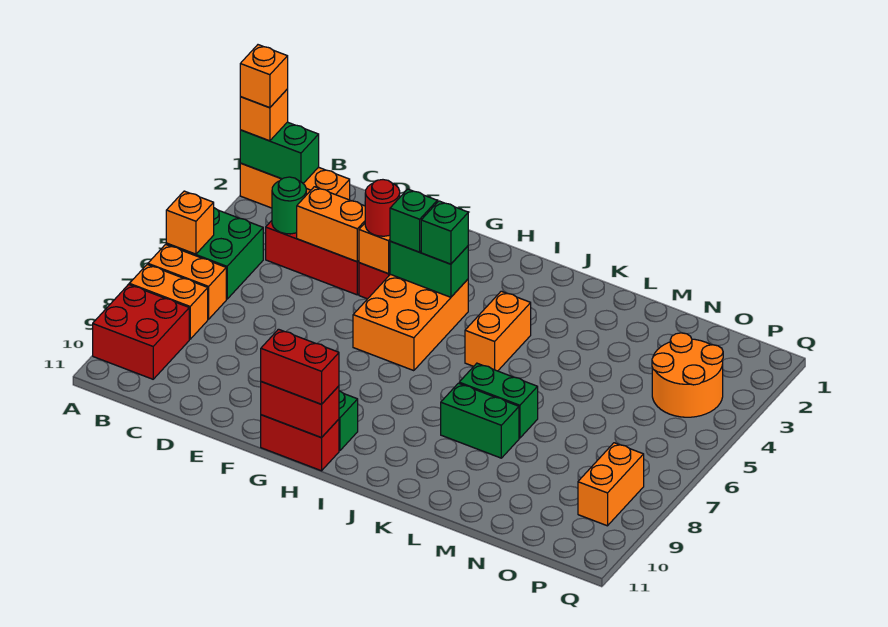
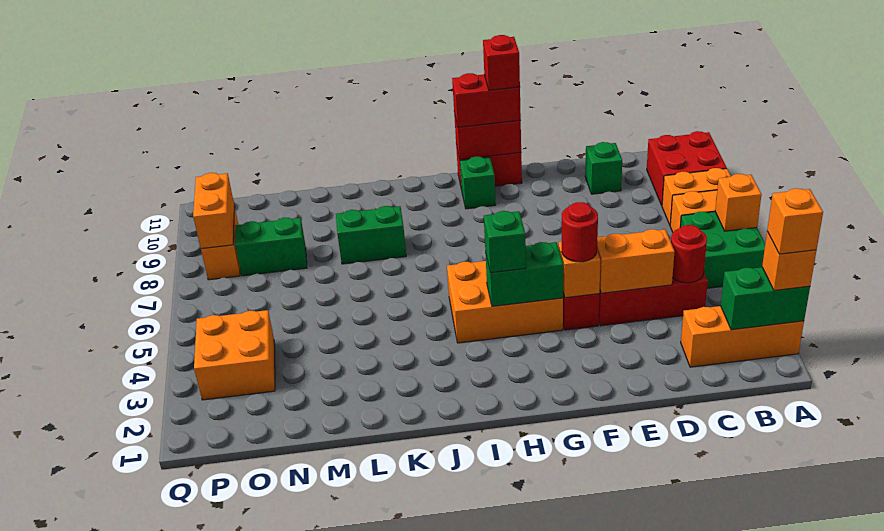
green round brick C4 level 2 -> red round brick C4 level 2
orange brick G4:H6 level 1 -> orange brick G4:I5 level 1
green brick G4 level 3 -> green brick D10 level 1
none -> red brick G11 level 4
orange brick J4:J5 level 1 -> orange brick P8:P9 level 2
green brick K7:L7 level 1 -> green brick N8:O8 level 1
orange round brick O3:P4 level 1 -> orange brick O3:P4 level 1

